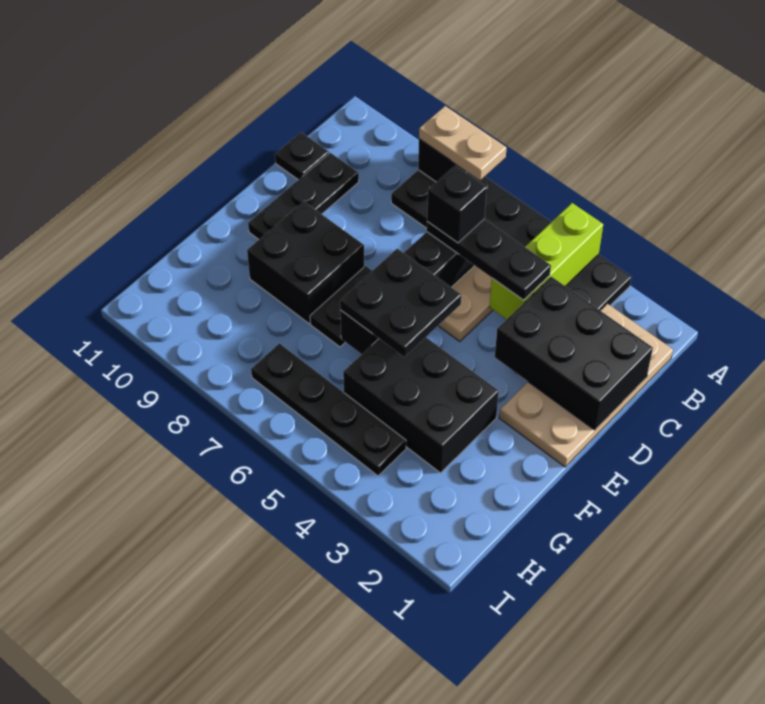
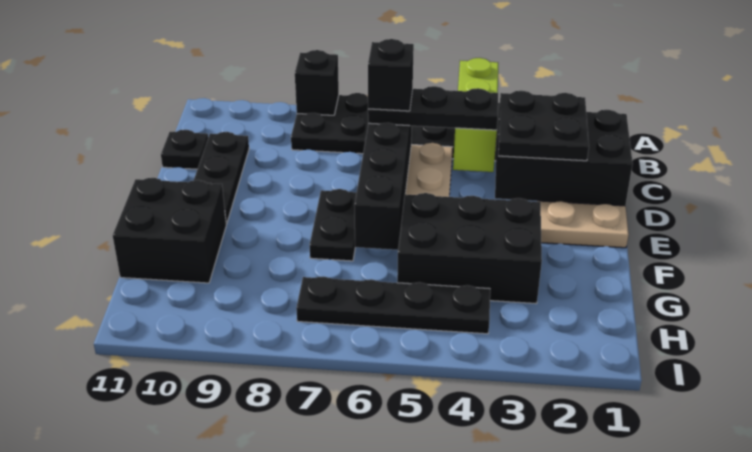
tan plate A7:A8 level 3 -> none
black plate E5:F6 level 3 -> black plate C2:D3 level 3
black brick E8:F9 level 1 -> black brick F10:G11 level 1

